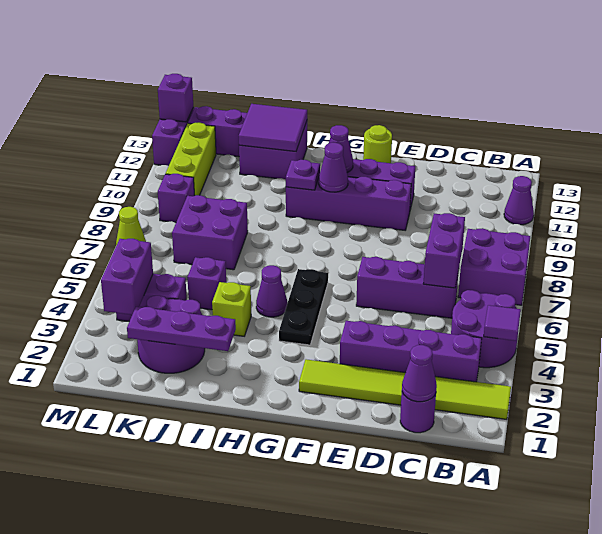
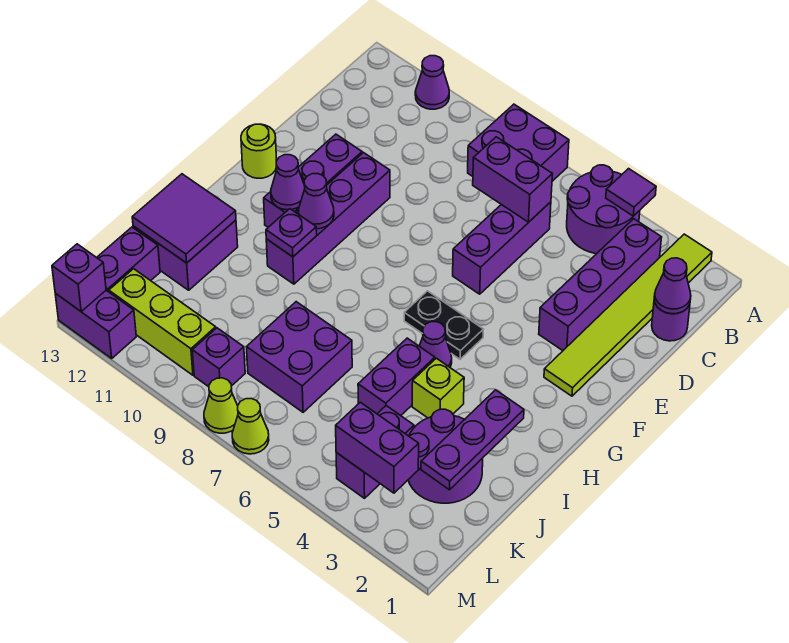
black plate G4:G6 level 1 -> black plate G5:G6 level 1
purple brick J5 level 1 -> purple brick I5:J5 level 1
none -> lime cone M8 level 1

